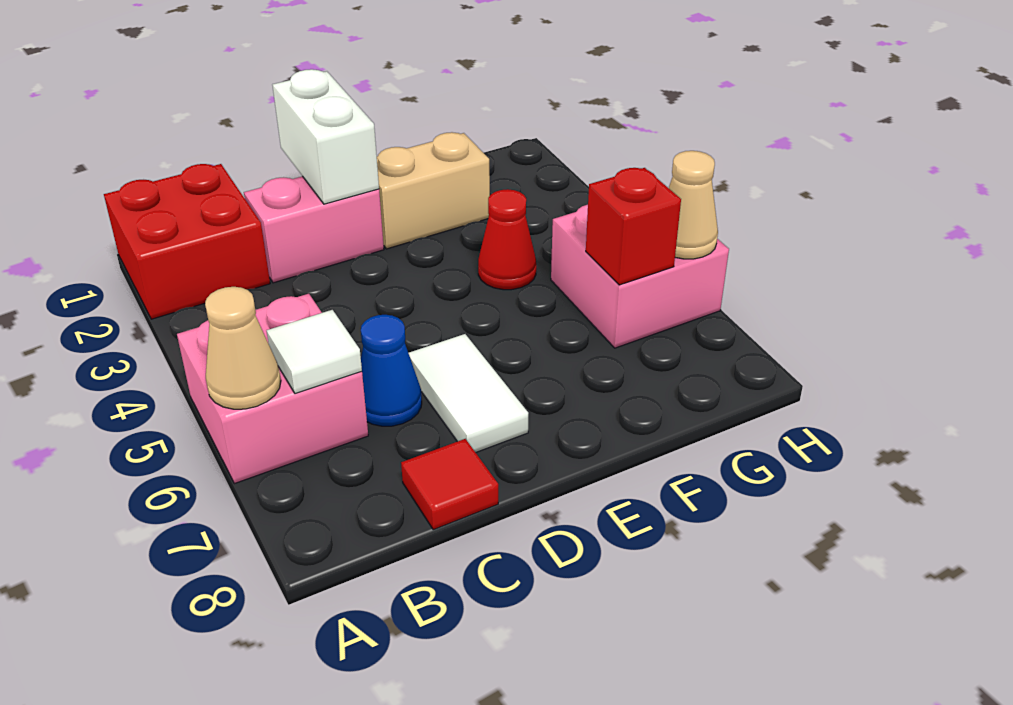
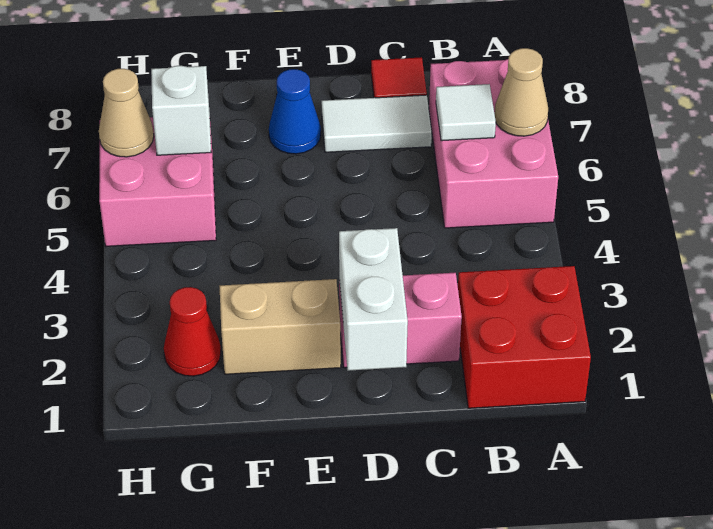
pink brick A5:B6 level 1 -> pink brick A5:B7 level 1
blue cone C6 level 1 -> blue cone E7 level 1
white tile D6:D7 level 1 -> white tile C7:D7 level 1
red cone F4 level 1 -> red cone G2 level 1
red brick G6 level 2 -> white brick G6 level 2

